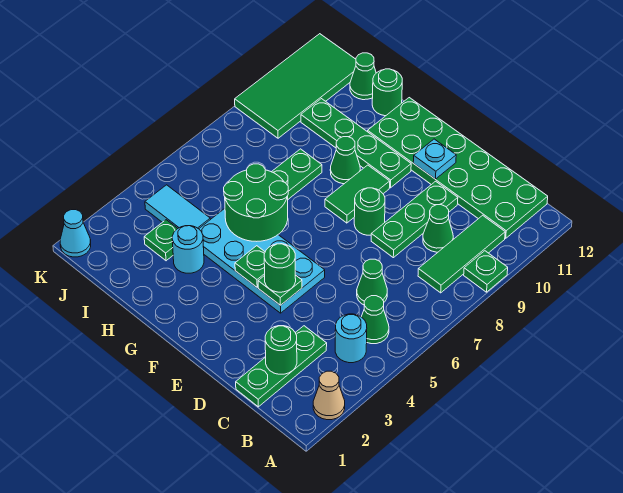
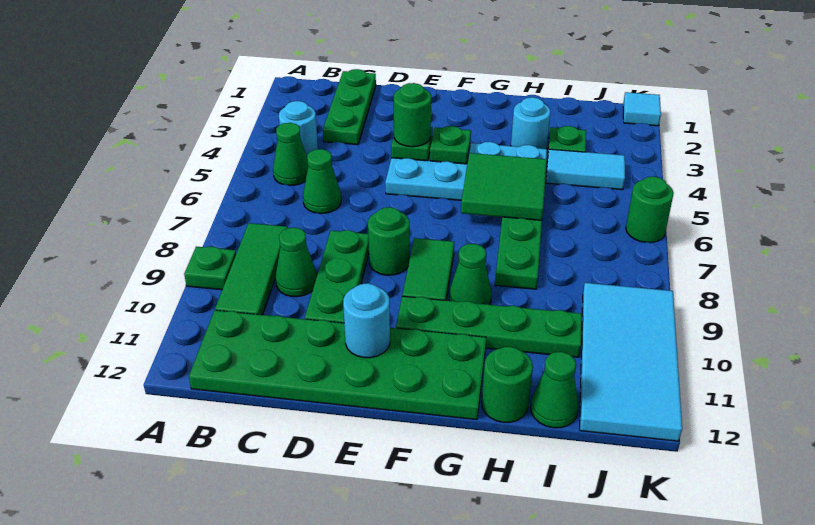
tan cone A2 level 1 -> none
green round brick C2 level 2 -> green round brick K6 level 1
cyan plate E11 level 2 -> cyan round brick E11 level 2
green round brick G5:H6 level 2 -> green tile G5:H6 level 2
green tile J9:K12 level 1 -> cyan tile J9:K12 level 1
cyan cone K1 level 1 -> cyan tile K1 level 1

